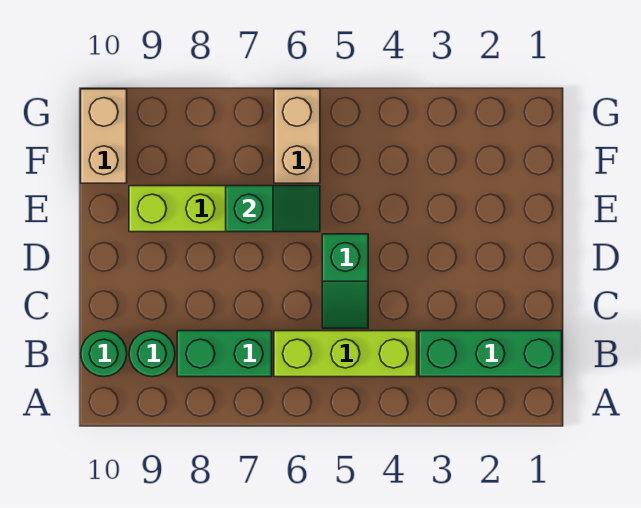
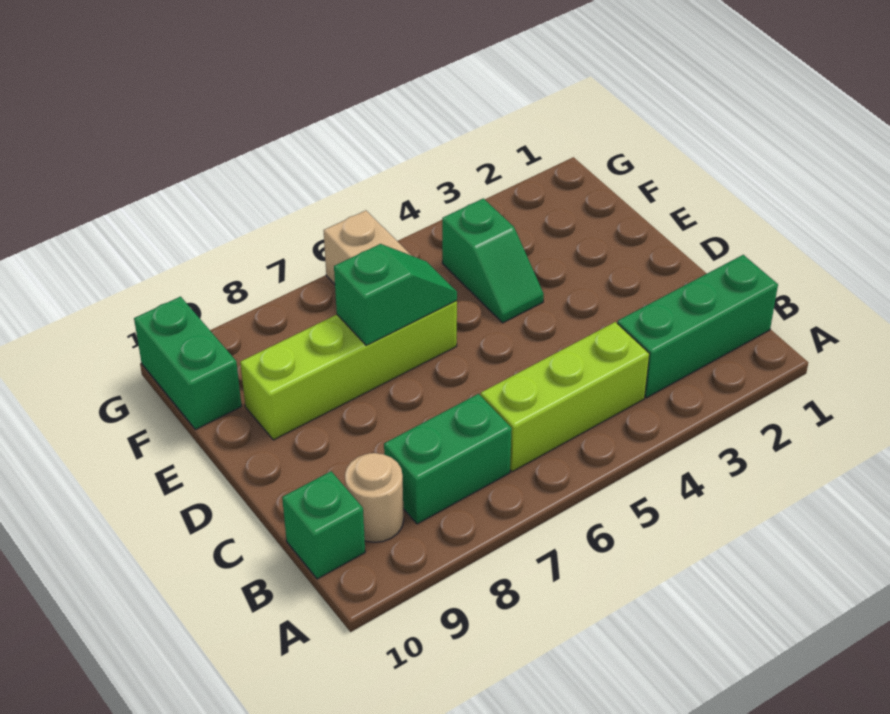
green round brick B9 level 1 -> tan round brick B9 level 1
green round brick B10 level 1 -> green brick B10 level 1
green slope C5:D5 level 1 top D -> green slope E4:F4 level 1 top F
tan brick F10:G10 level 1 -> green brick F10:G10 level 1

